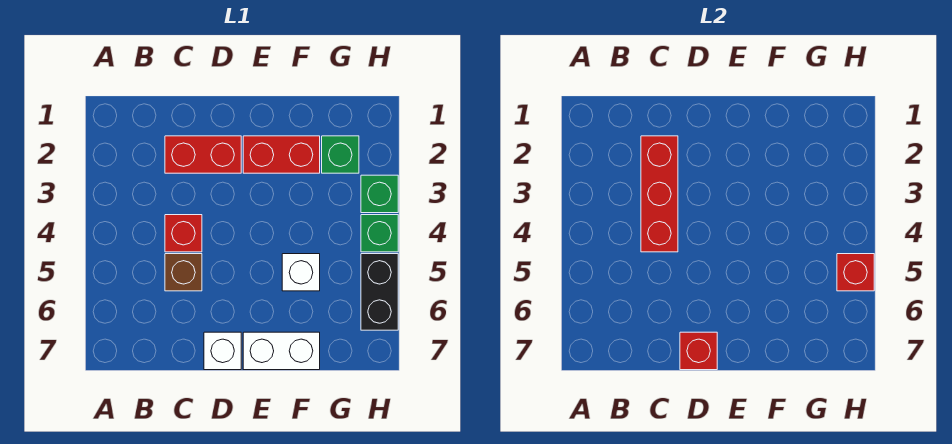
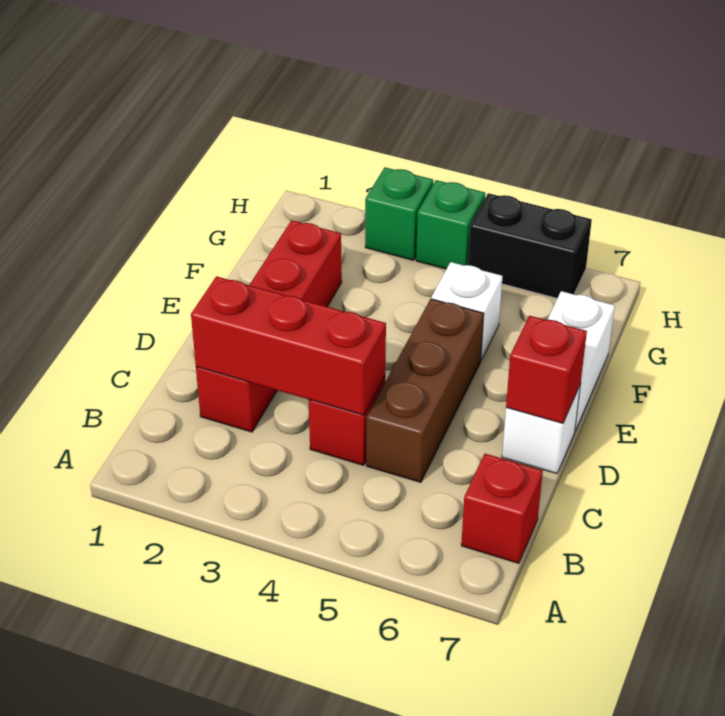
brown brick C5 level 1 -> brown brick C5:E5 level 1
green brick G2 level 1 -> none
red brick H5 level 2 -> red brick B7 level 1

